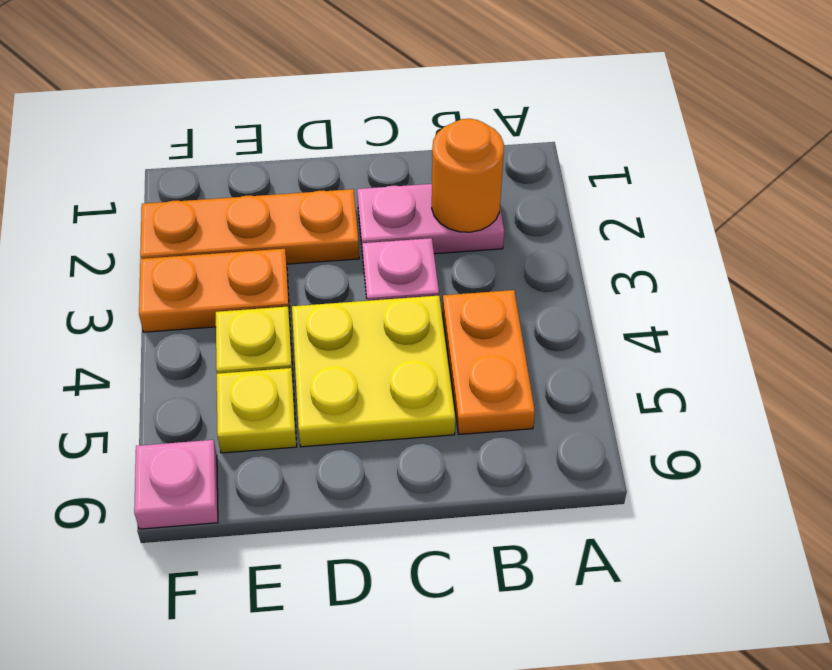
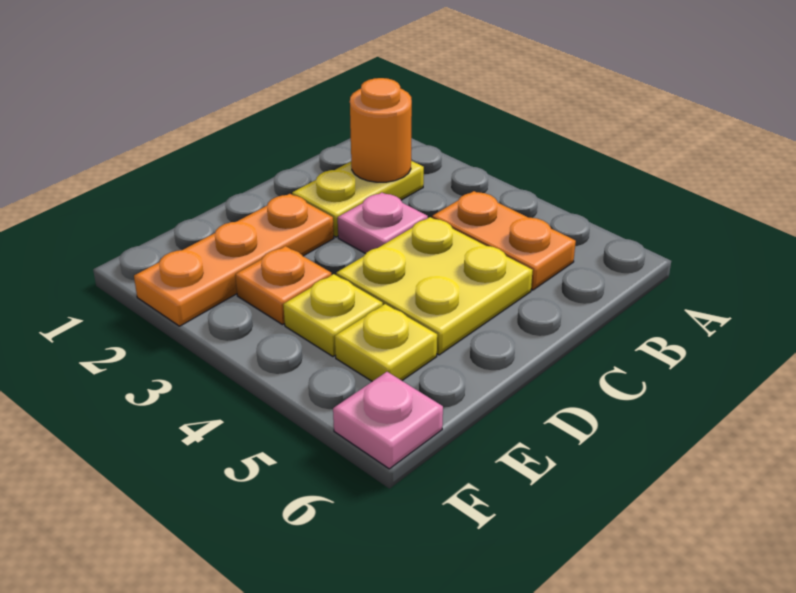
pink plate B2:C2 level 1 -> yellow plate B2:C2 level 1
orange plate E3:F3 level 1 -> orange plate E3 level 1

